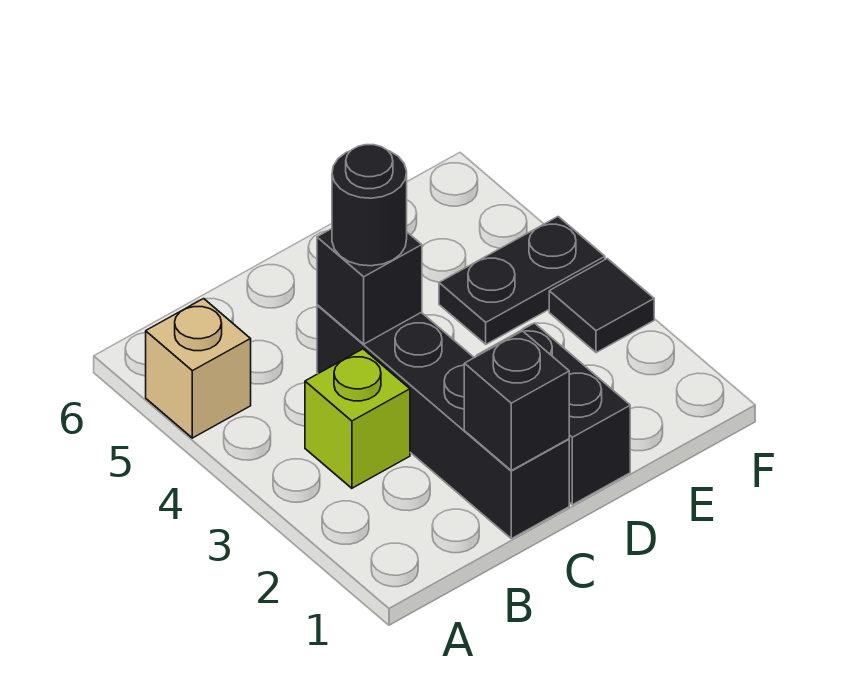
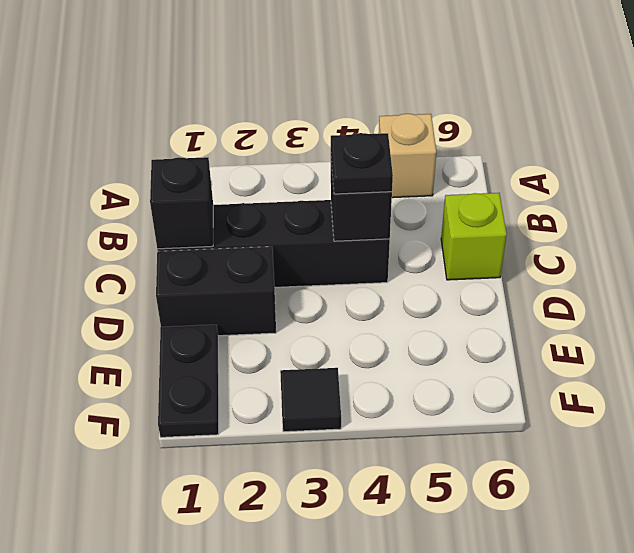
lime brick B3 level 1 -> lime brick C6 level 1
black round brick C4 level 3 -> black plate C4 level 3
black plate E4:F4 level 1 -> black plate E1:F1 level 1

